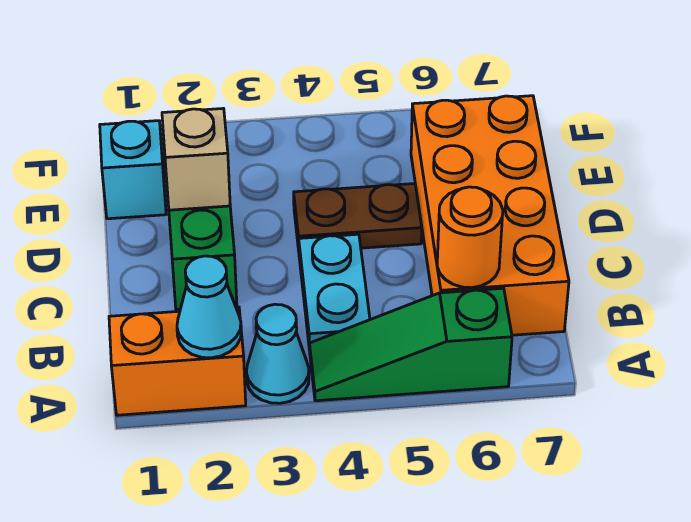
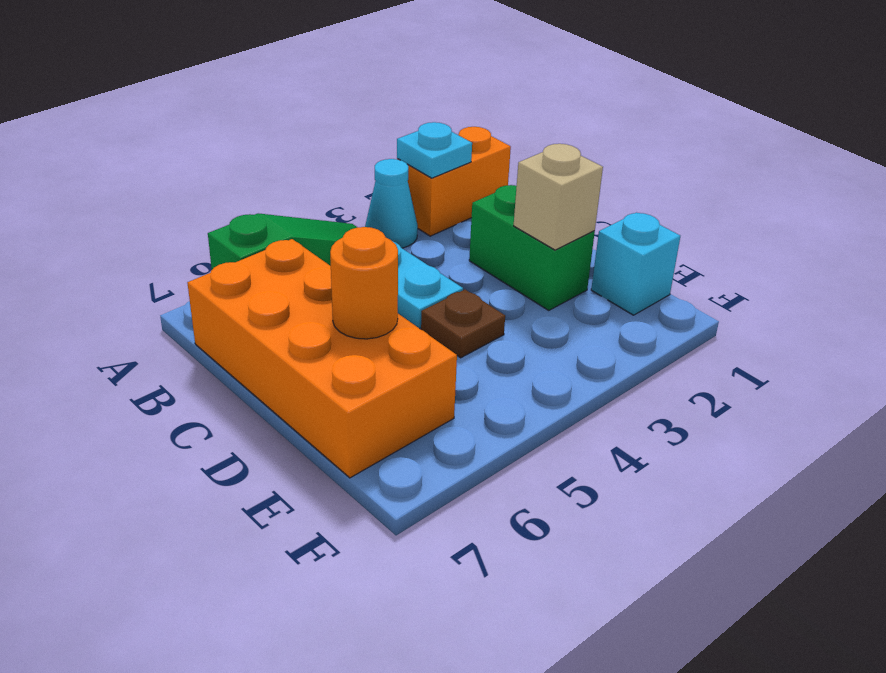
cyan cone A2 level 2 -> cyan plate A2 level 2
orange round brick B6 level 2 -> orange round brick D6 level 2
brown plate D4:D5 level 1 -> brown plate D4 level 1

